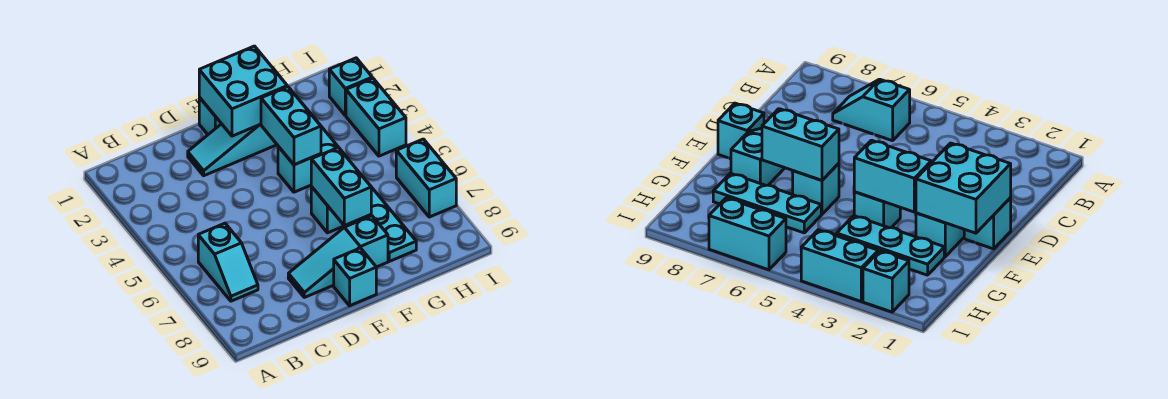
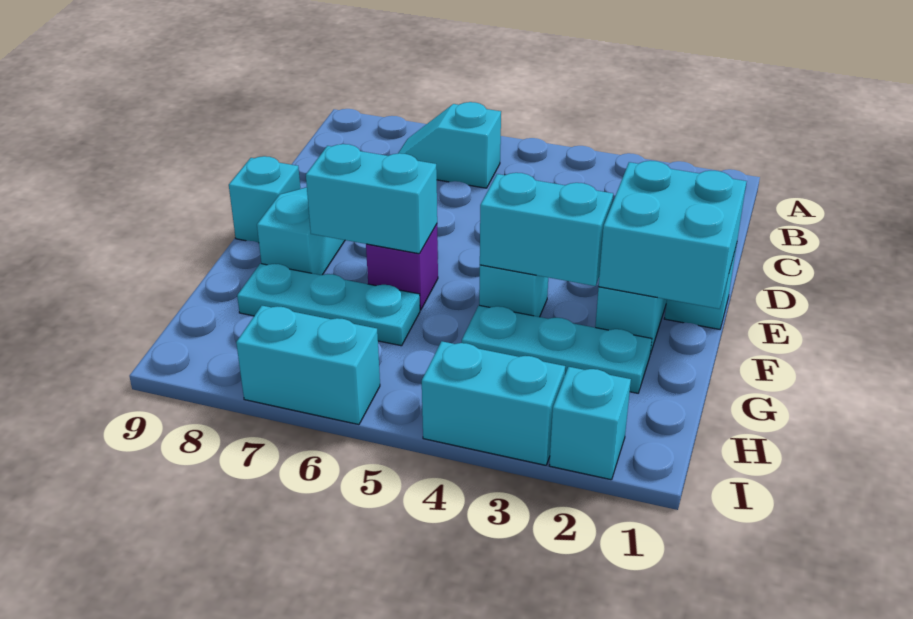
cyan brick F6 level 1 -> purple brick F6 level 1

